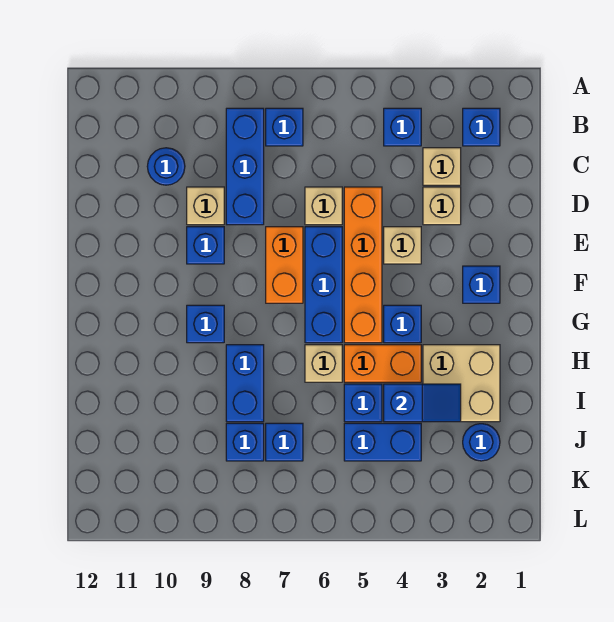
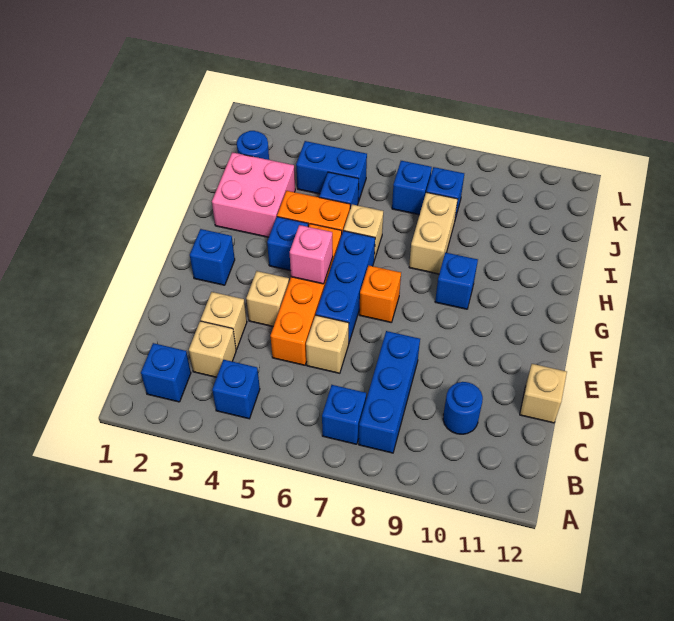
tan brick D9 level 1 -> tan brick D12 level 1
orange brick E7:F7 level 1 -> orange brick F7 level 1
blue brick E9 level 1 -> none
none -> pink brick F5 level 2
tan brick H2:I3 level 1 -> pink brick H2:I3 level 1
blue brick H8:I8 level 1 -> tan brick H8:I8 level 1
blue slope I3:I4 level 2 top 4 -> none

